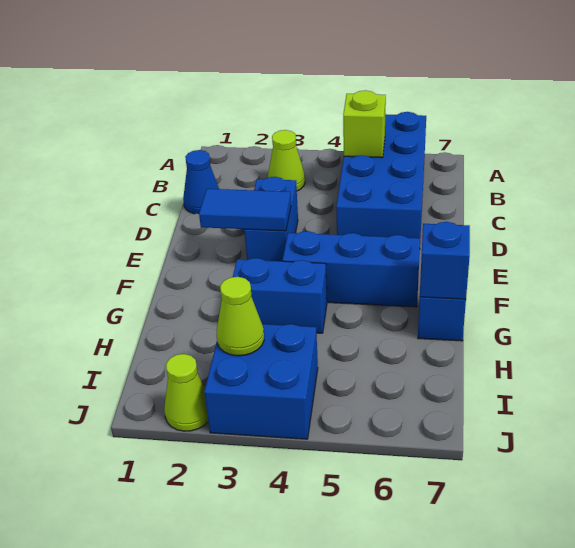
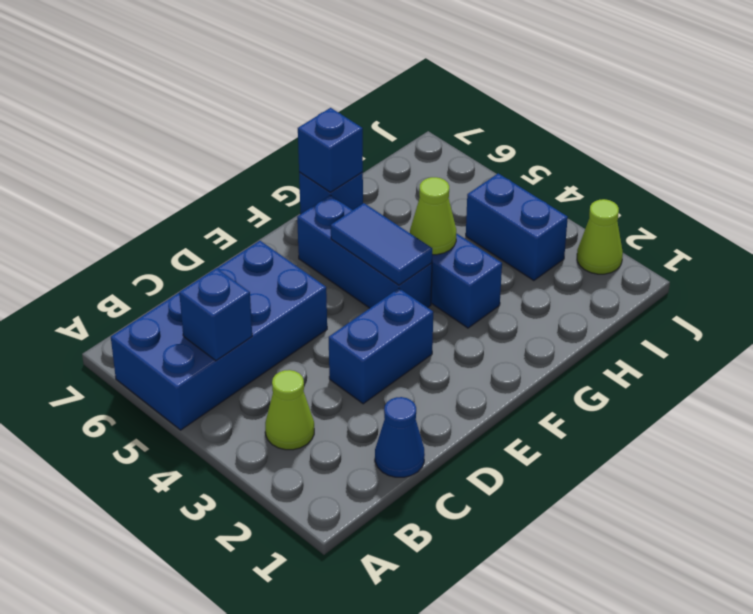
lime brick B5 level 2 -> blue brick B5 level 2
blue tile E2:E3 level 2 -> blue tile F4:F5 level 2
blue brick I3:J4 level 1 -> blue brick I3:I4 level 1
lime cone I3 level 2 -> lime cone G4 level 2

